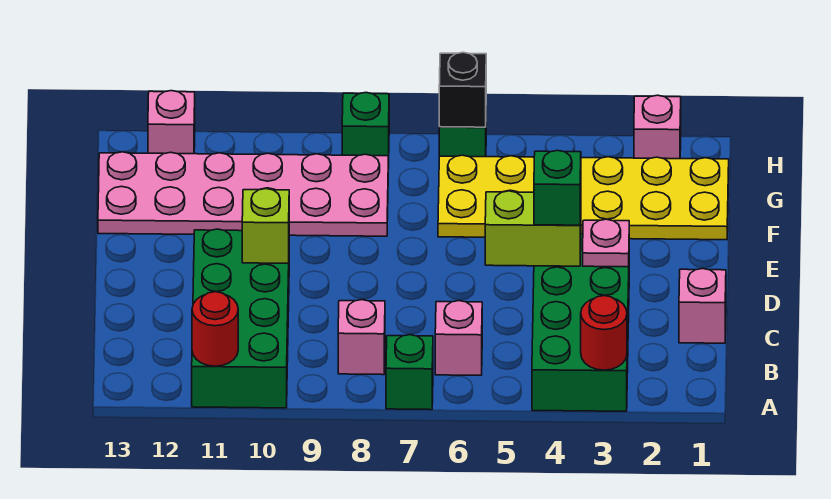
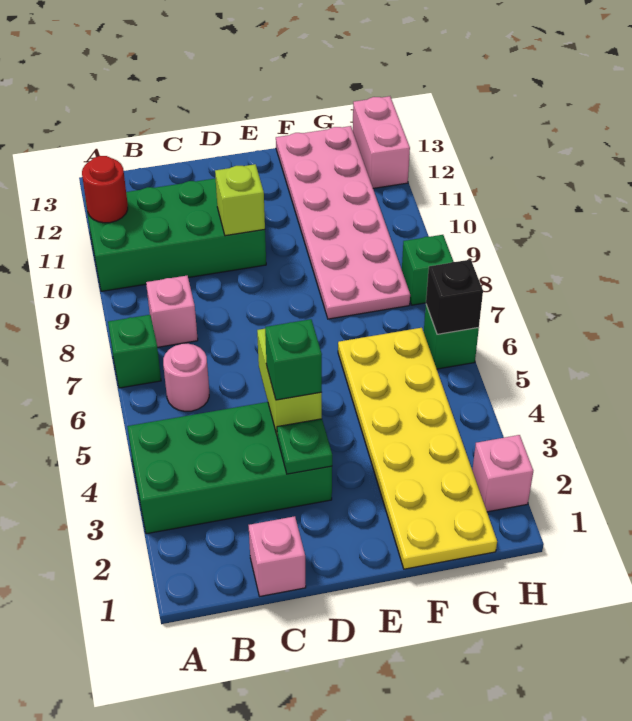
red round brick A3 level 2 -> none
pink brick B6 level 1 -> pink round brick B6 level 1
pink plate D3 level 2 -> green plate D3 level 2
pink brick H12 level 1 -> pink brick H12:H13 level 1

